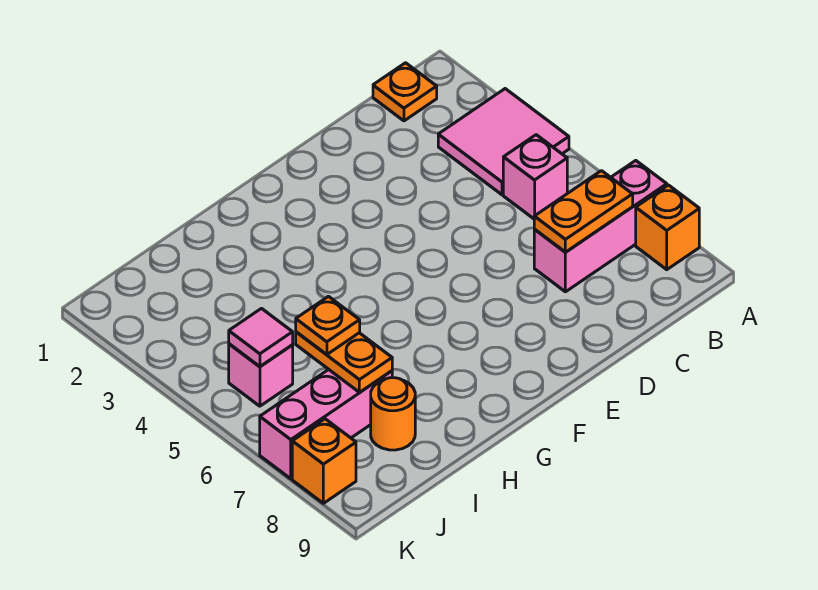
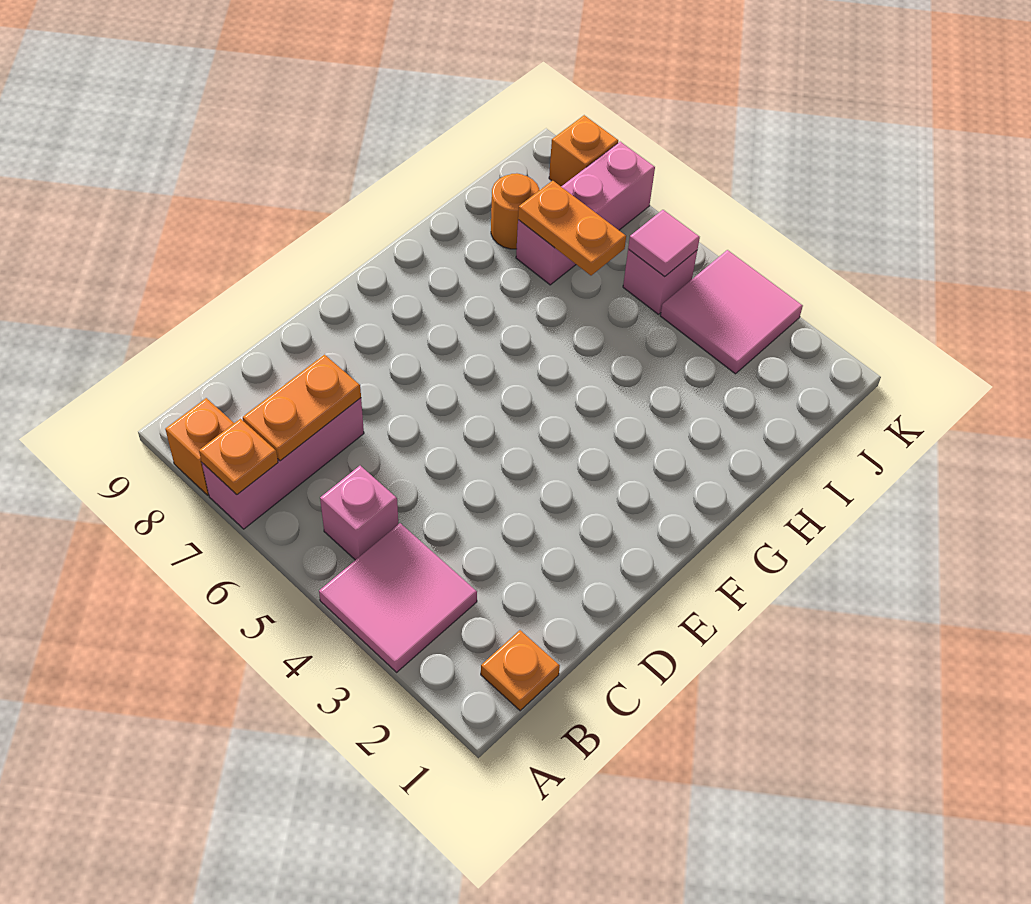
orange plate I6 level 3 -> orange plate A7 level 2
none -> pink tile J3:K4 level 1

